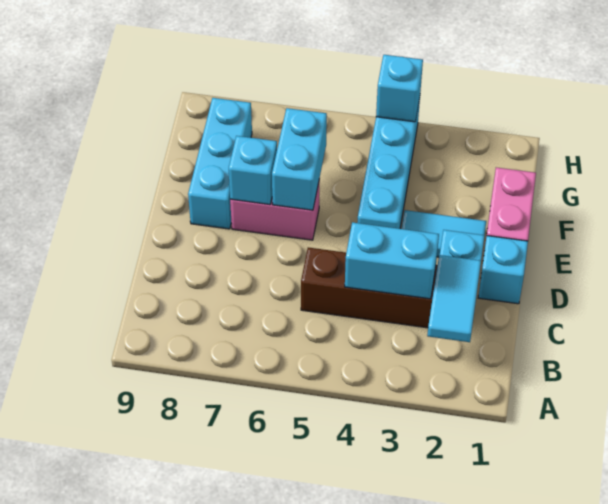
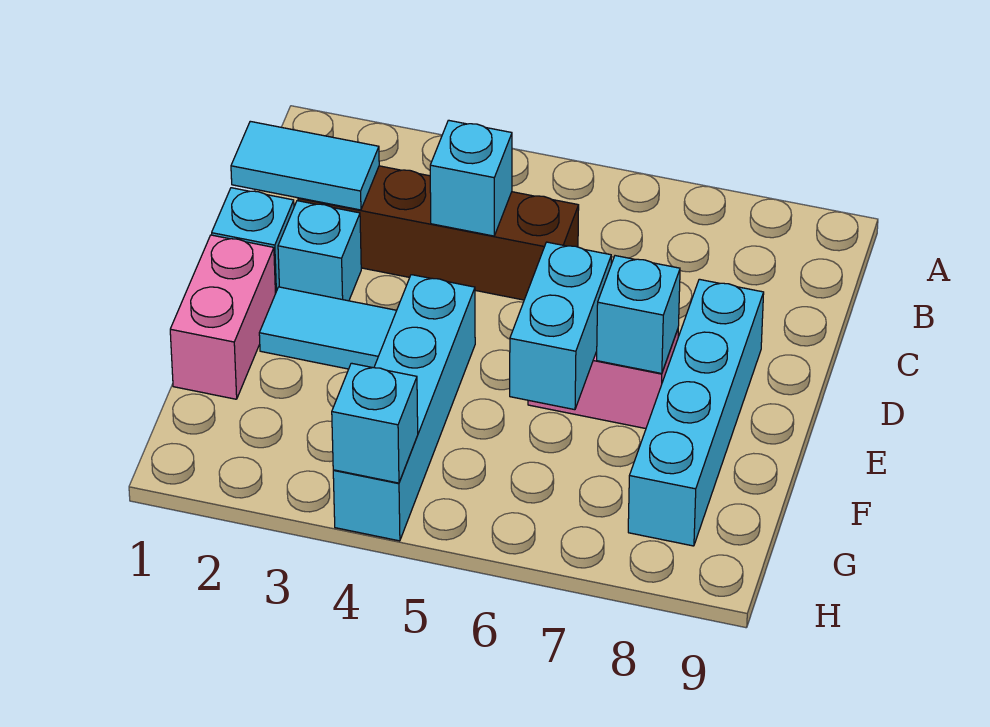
cyan tile B2:C2 level 2 -> cyan tile C1:C2 level 2
cyan brick C3:C4 level 2 -> cyan brick C4 level 2
cyan brick E8:G8 level 1 -> cyan brick D8:G8 level 1

